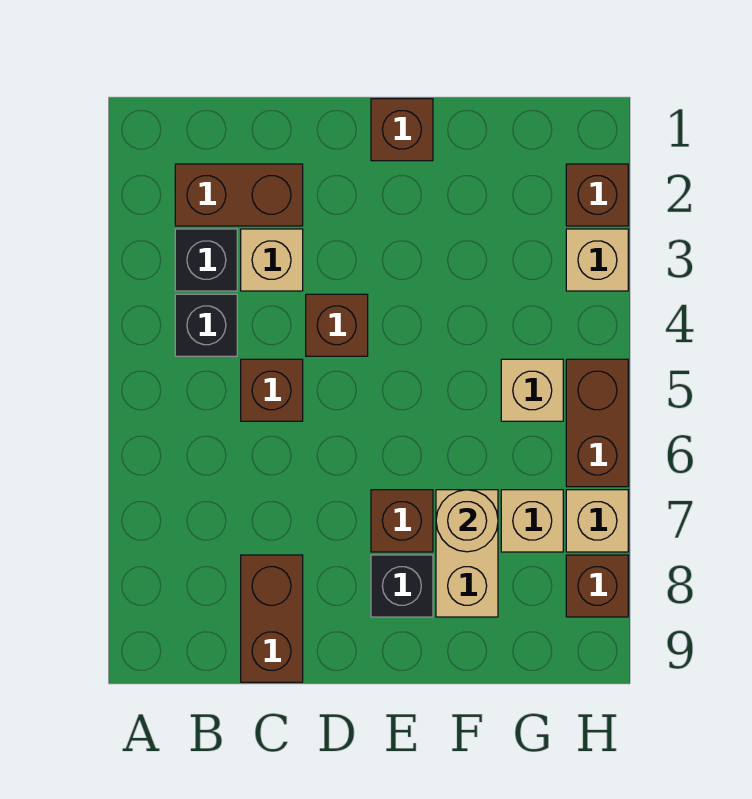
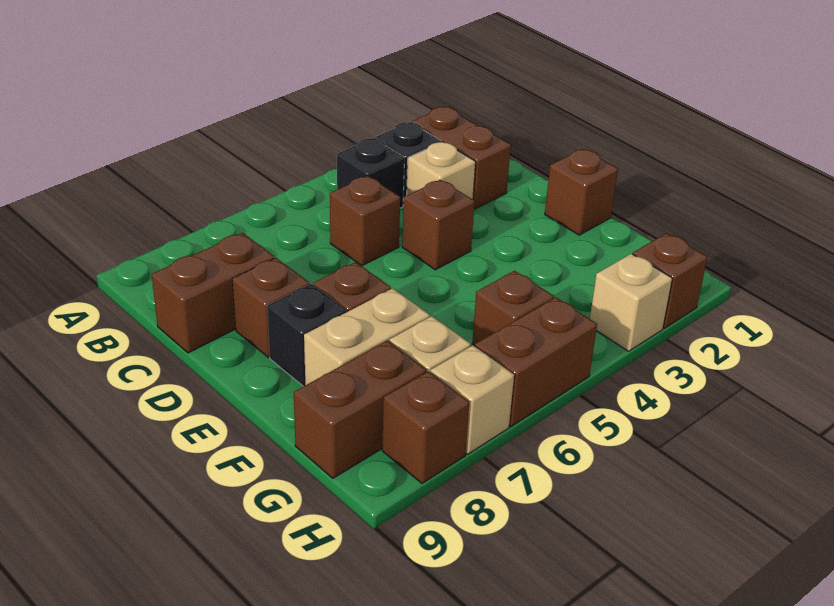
none -> brown brick D8 level 1
tan round brick F7 level 2 -> none
tan brick G5 level 1 -> brown brick G5 level 1
none -> brown brick G8:G9 level 1

